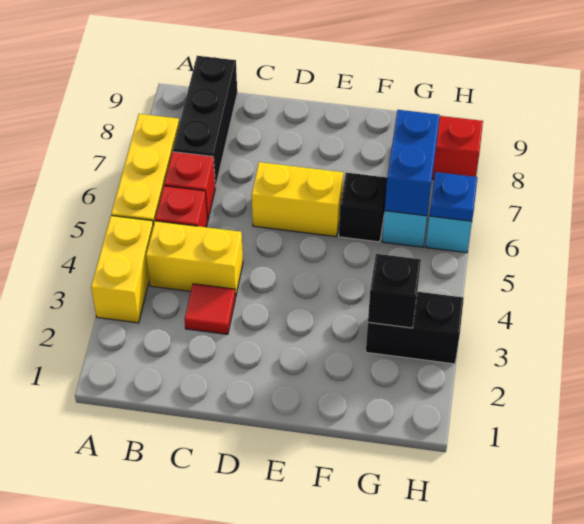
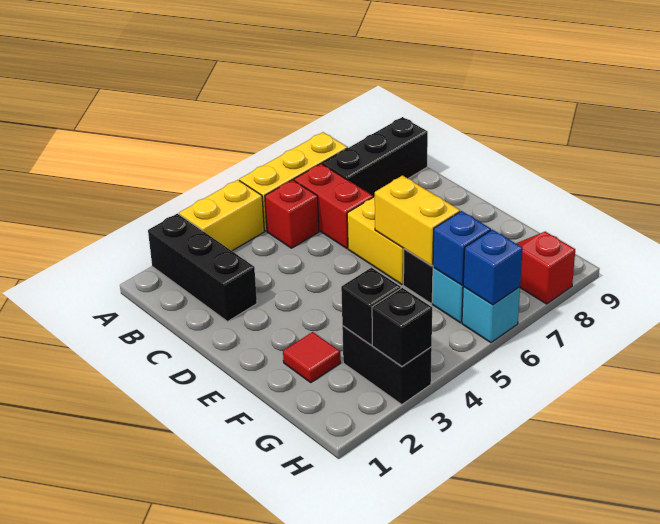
none -> black brick A2:C2 level 1
yellow brick B4:C4 level 1 -> yellow brick E6:F6 level 2
red brick B6 level 1 -> red brick B6:C6 level 1
red tile C3 level 1 -> red tile F2 level 1
blue brick G6:G7 level 2 -> blue brick G6 level 2
none -> black brick H3 level 2
blue plate H6 level 2 -> blue brick H6 level 2

